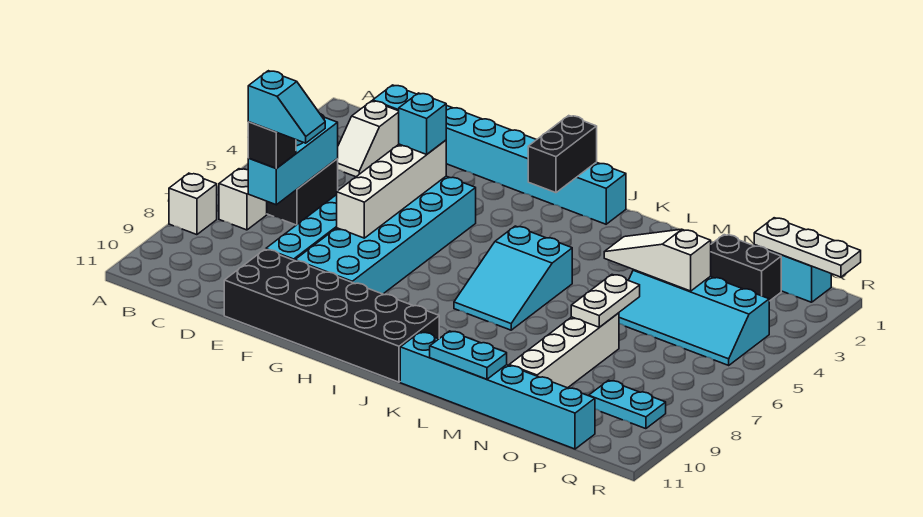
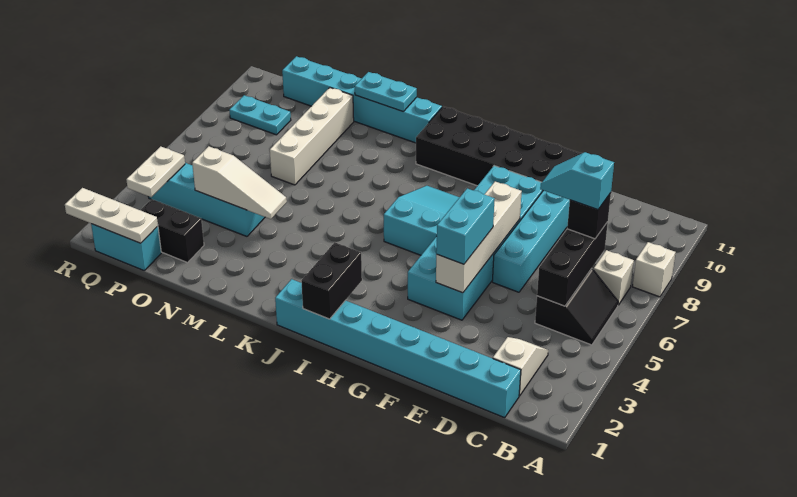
cyan brick C5:C7 level 2 -> black brick C5:C7 level 2
cyan brick F4 level 3 -> cyan brick F4:F5 level 3
cyan slope J5:K7 level 1 top 5 -> cyan slope H6:I8 level 1 top 6
white plate N6:N7 level 2 -> white plate Q3:Q4 level 2

